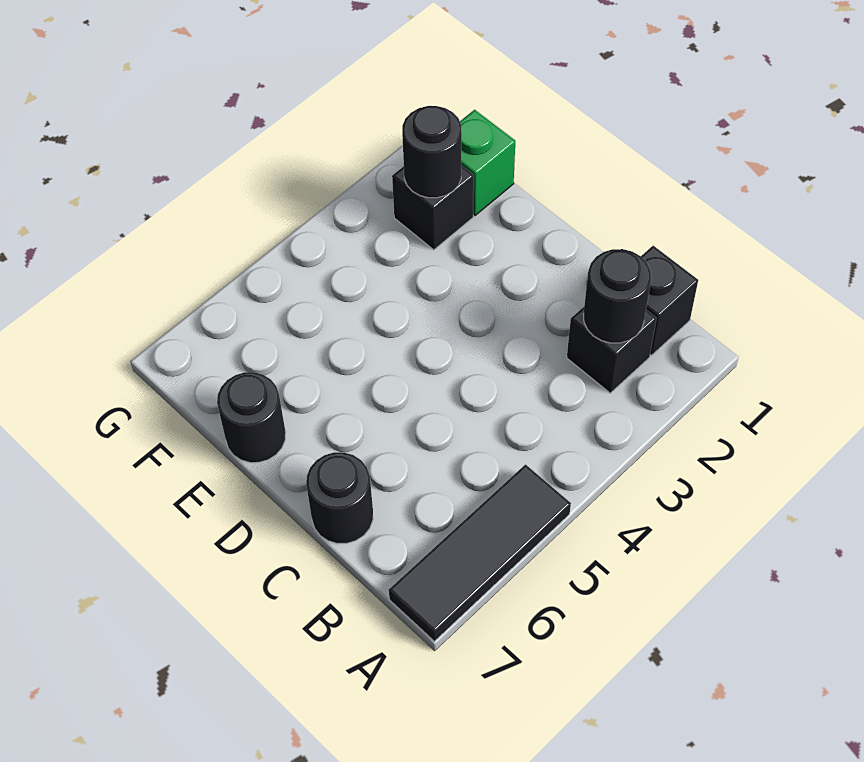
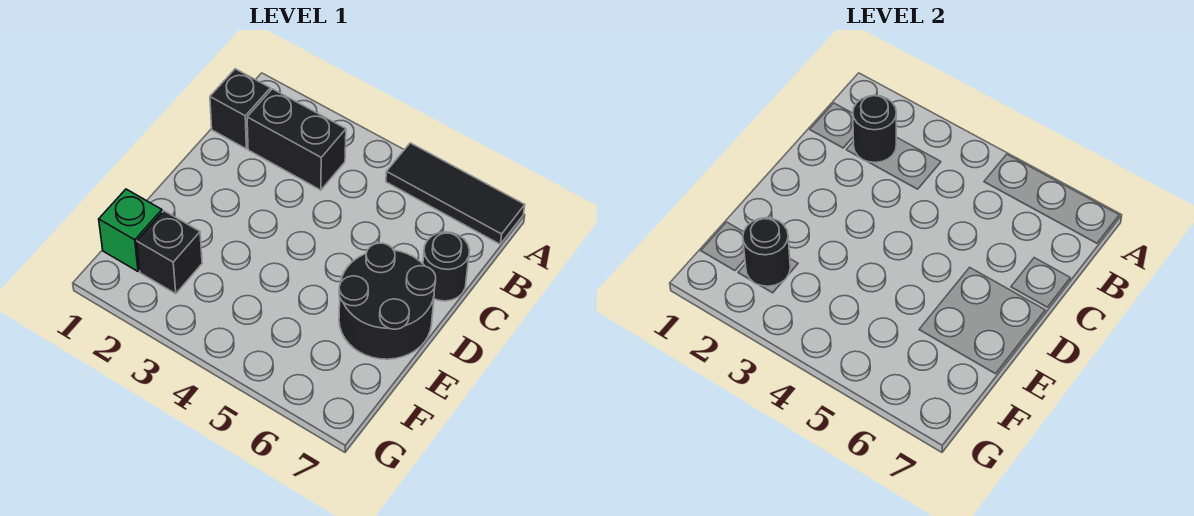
black brick B2 level 1 -> black brick B2:B3 level 1
black round brick E7 level 1 -> black round brick D6:E7 level 1

